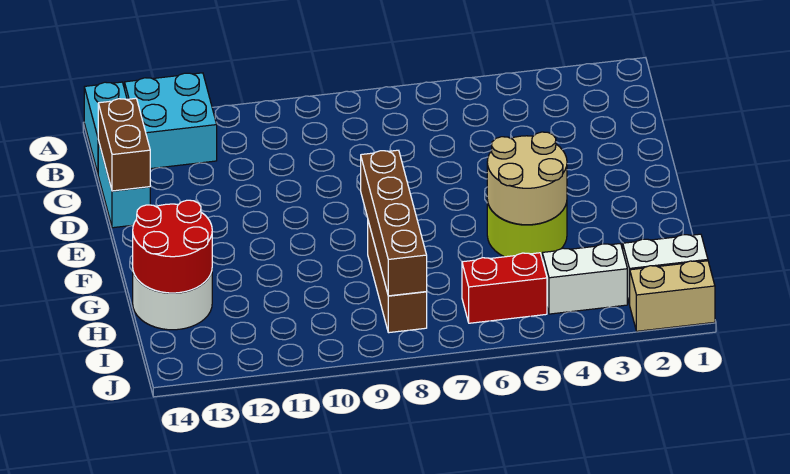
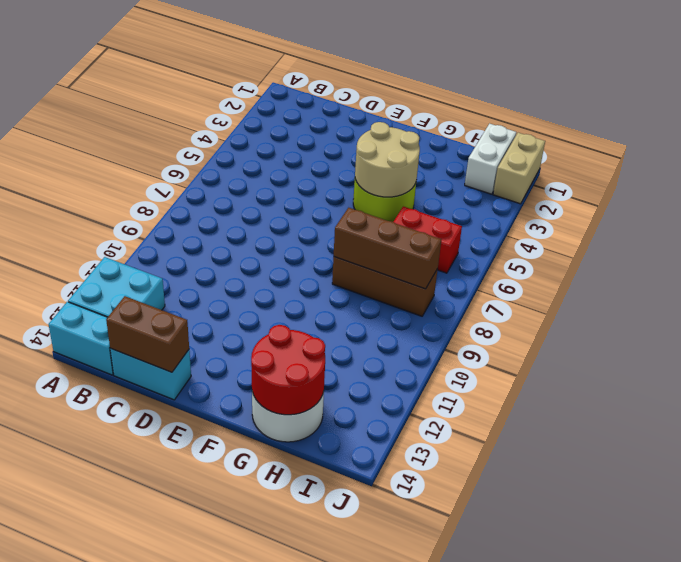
brown brick F8:I8 level 2 -> brown brick G8:I8 level 2
white brick I3:I4 level 1 -> none
red brick I5:I6 level 1 -> red brick H6:I6 level 1

